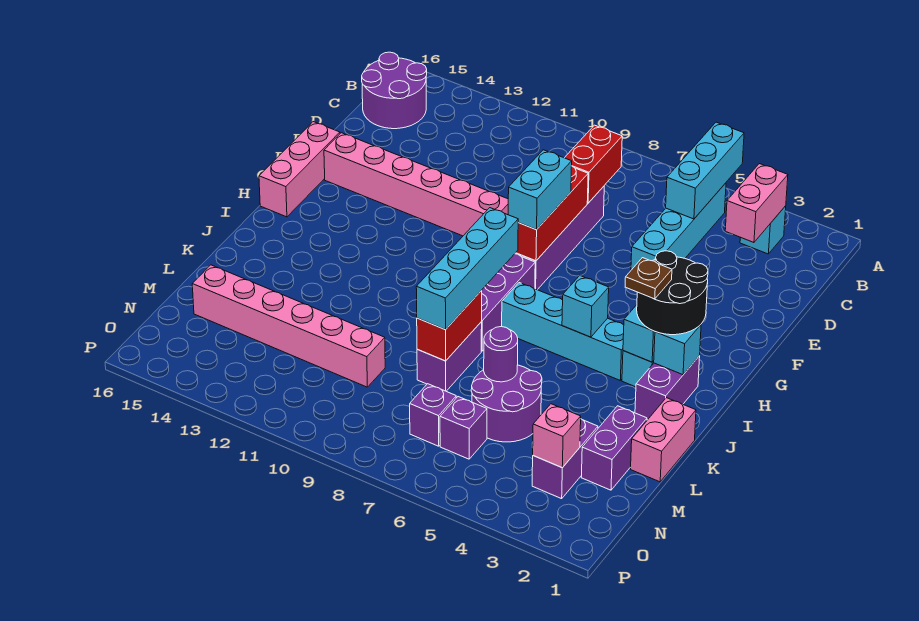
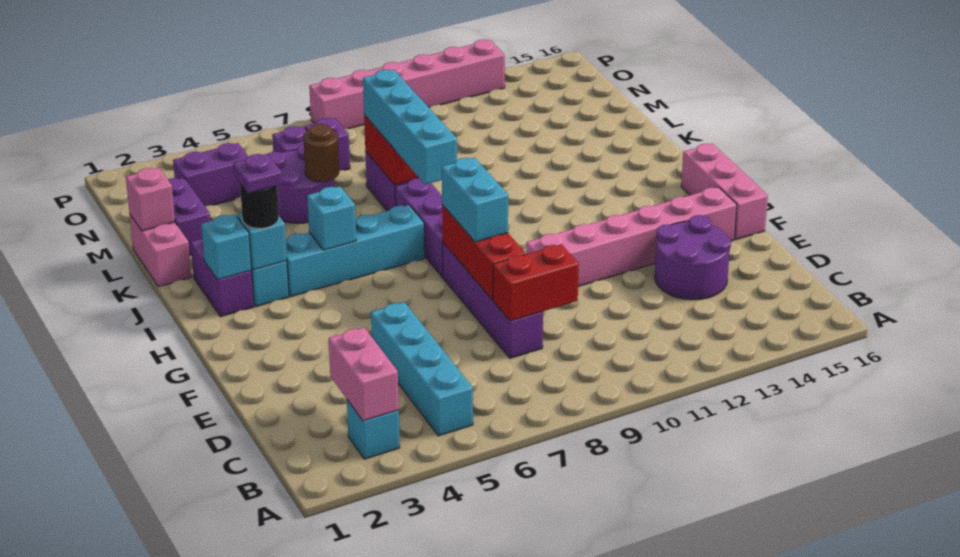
cyan brick A5:C5 level 2 -> none
purple round brick B15:C16 level 1 -> purple round brick D13:E14 level 1
red brick C8:D8 level 2 -> red brick D8:D9 level 2
black round brick H2:I3 level 3 -> black round brick I3 level 3
brown plate I3 level 4 -> purple plate I3 level 4
purple round brick L6 level 2 -> brown round brick L6 level 2
purple brick M3:N3 level 1 -> purple brick N3:N4 level 1
pink brick M10:M15 level 1 -> pink brick P8:P13 level 1
pink brick N3 level 2 -> pink brick L1 level 2

